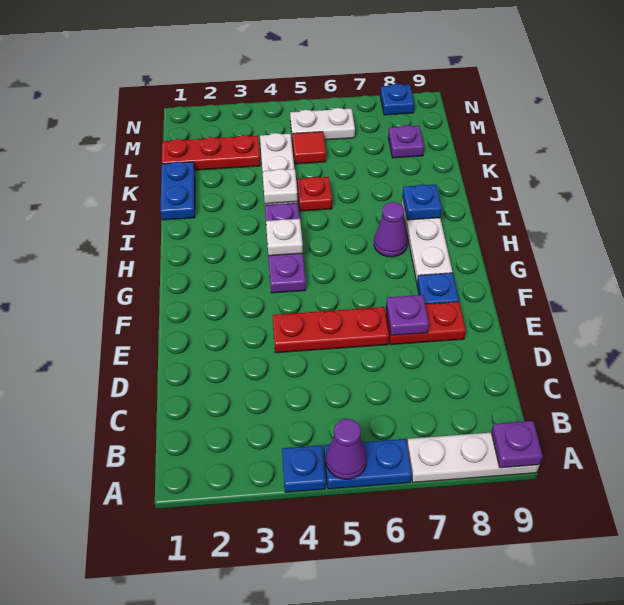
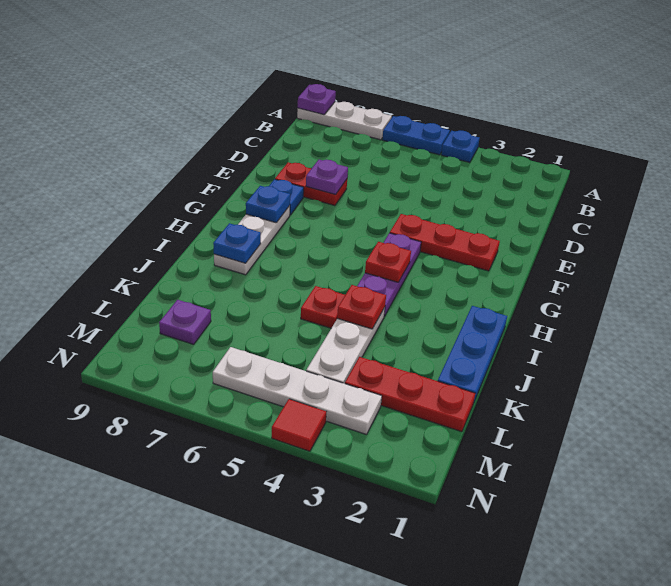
purple cone A5 level 2 -> none
red plate E4:E6 level 1 -> red plate F2:F4 level 1
white plate H4 level 2 -> red plate H4 level 2
purple cone H7 level 1 -> none
blue plate J1:K1 level 1 -> blue plate I1:K1 level 1
white plate J4 level 2 -> red plate J4 level 2
red tile L5 level 1 -> red tile N4 level 1
white plate M5:M6 level 1 -> white plate M3:M6 level 1
blue plate N8 level 1 -> blue plate G8 level 2

